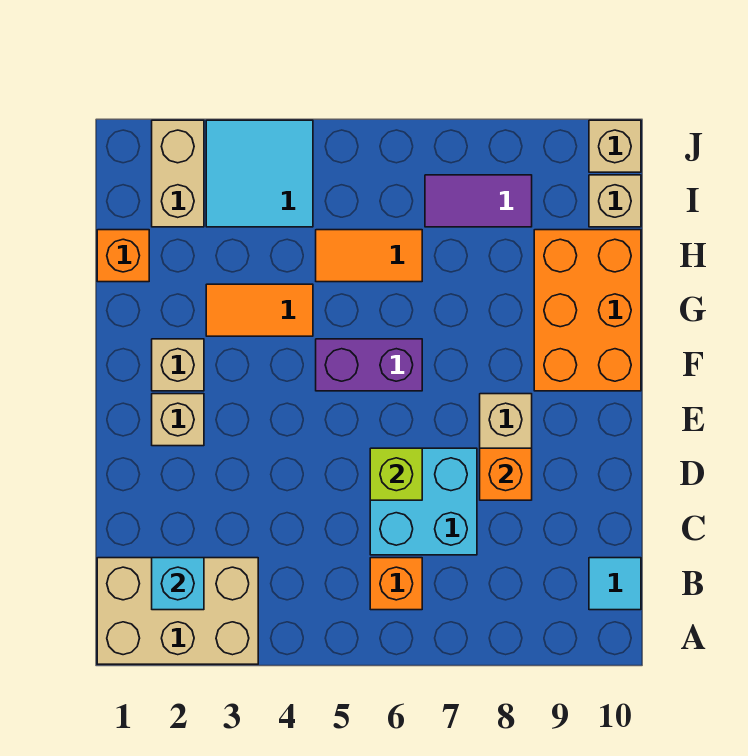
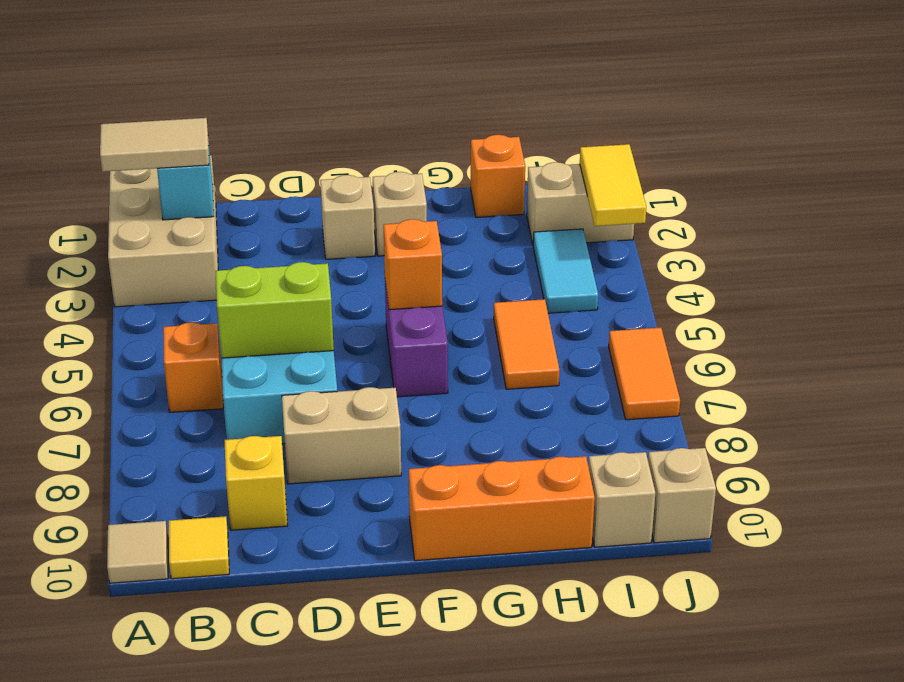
none -> tan tile A2:B2 level 3
none -> tan tile A10 level 1
cyan tile B10 level 1 -> yellow tile B10 level 1
none -> yellow brick C9 level 1
lime brick D6 level 2 -> lime brick C6:D6 level 2
orange brick D8 level 2 -> orange brick F5 level 2
orange brick F9:H10 level 1 -> orange brick F10:H10 level 1
orange tile G3:G4 level 1 -> orange tile J6:J7 level 1
cyan tile I3:J4 level 1 -> cyan tile I3:I4 level 1
purple tile I7:I8 level 1 -> none
none -> yellow tile J2:J3 level 2

